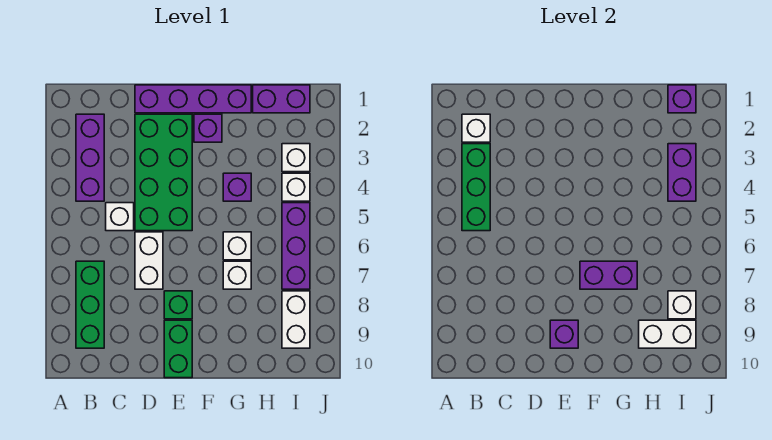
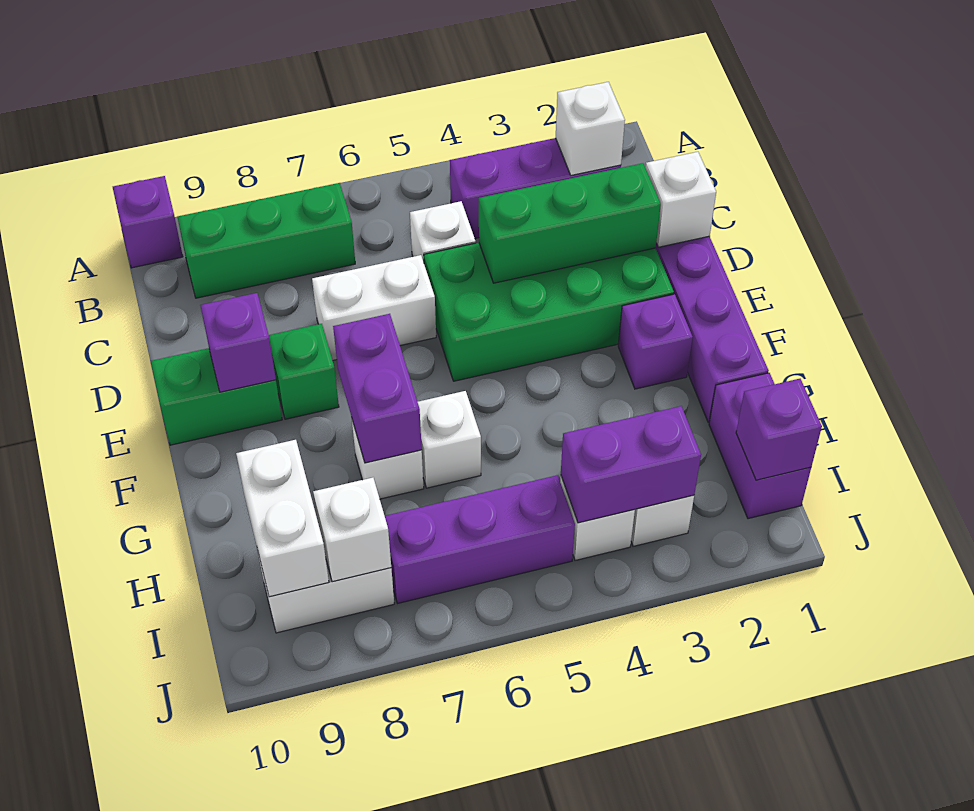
green brick B3:B5 level 2 -> green brick D2:D4 level 2
none -> white brick D1 level 2
purple brick G4 level 1 -> purple brick A10 level 1

